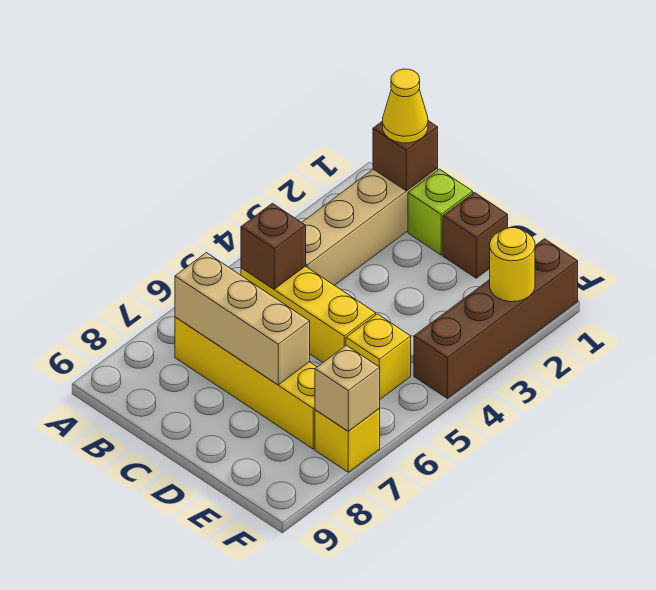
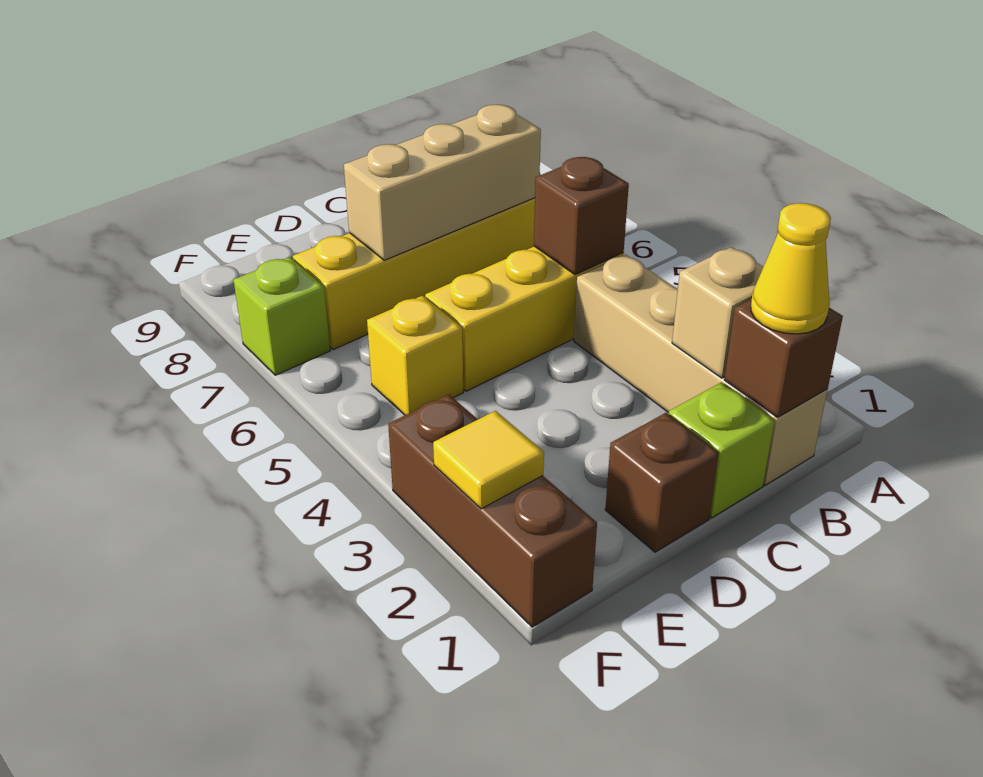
brown brick F1:F4 level 1 -> brown brick F1:F3 level 1
yellow round brick F2 level 2 -> yellow tile F2 level 2
yellow brick F7 level 1 -> lime brick F7 level 1
tan brick F7 level 2 -> tan brick B2 level 2

